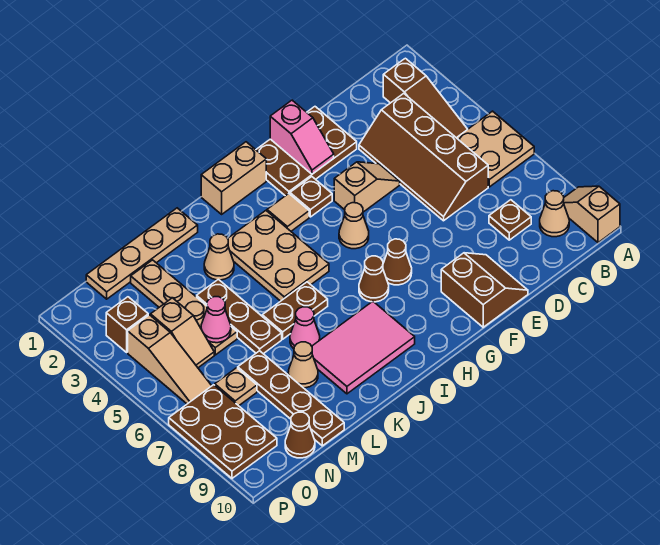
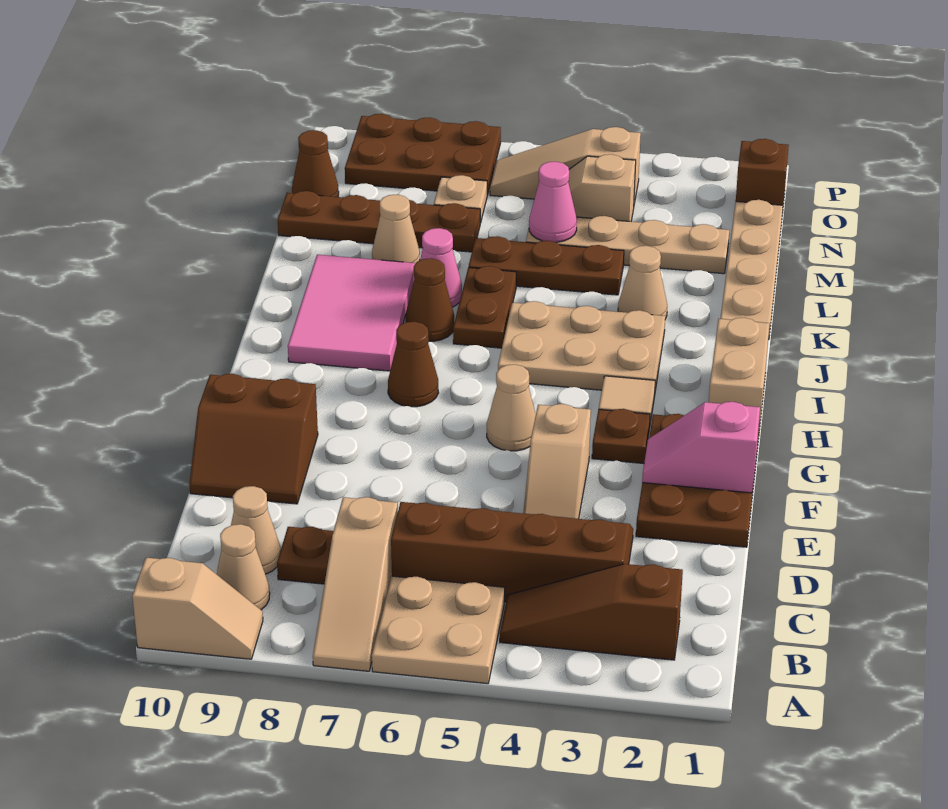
none -> tan slope A7:C7 level 1 top C
none -> tan cone C9 level 1
brown cone G7 level 1 -> brown cone J7 level 1
brown brick O3 level 1 -> brown brick O1 level 1

